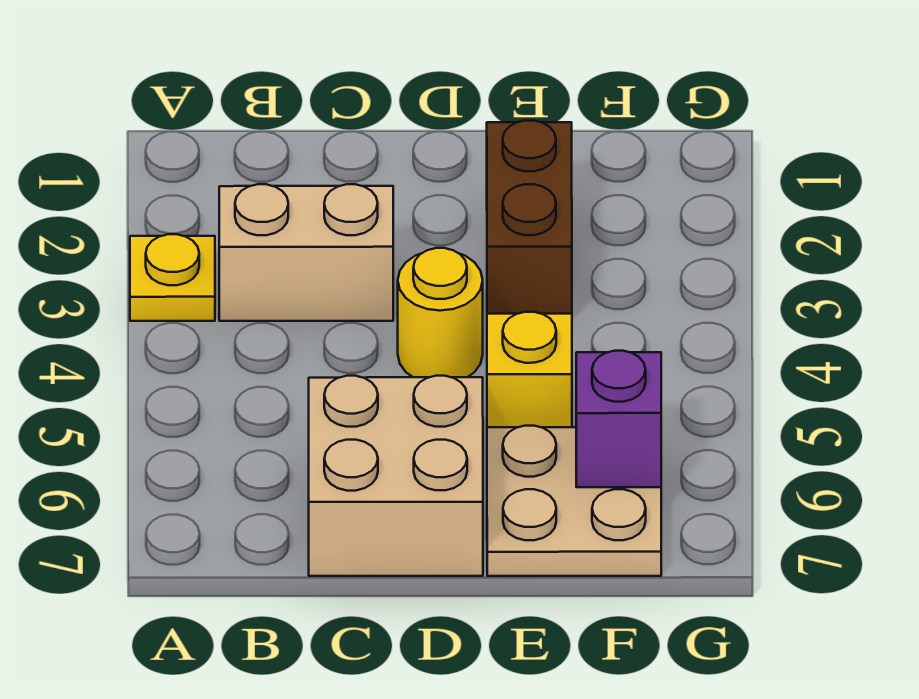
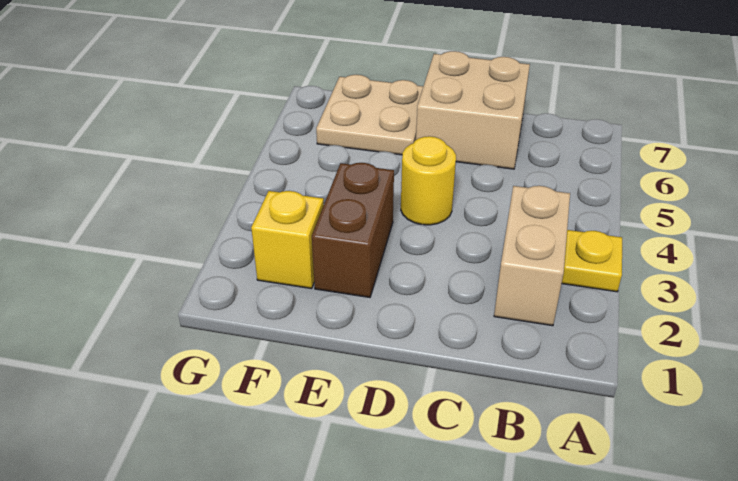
tan brick B3:C3 level 1 -> tan brick B2:B3 level 1
yellow brick E5 level 1 -> yellow brick F2 level 1
purple brick F6 level 2 -> none

